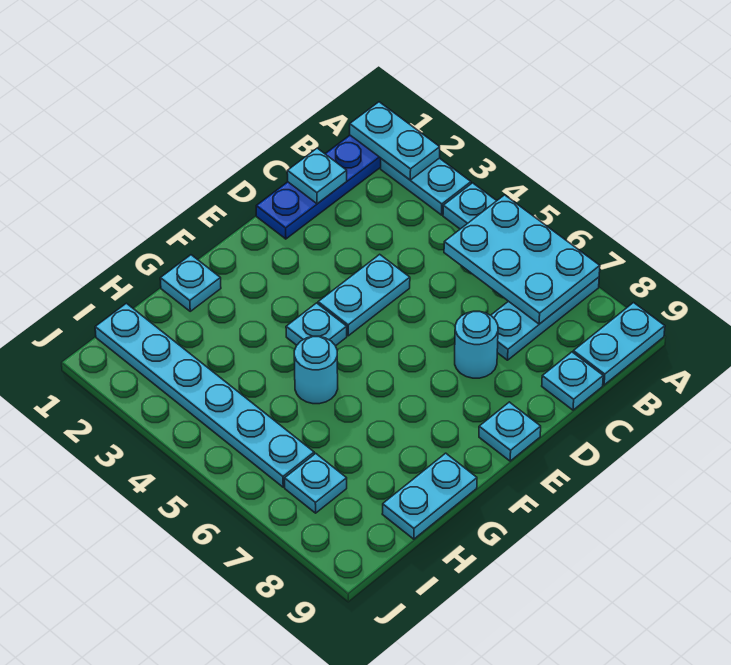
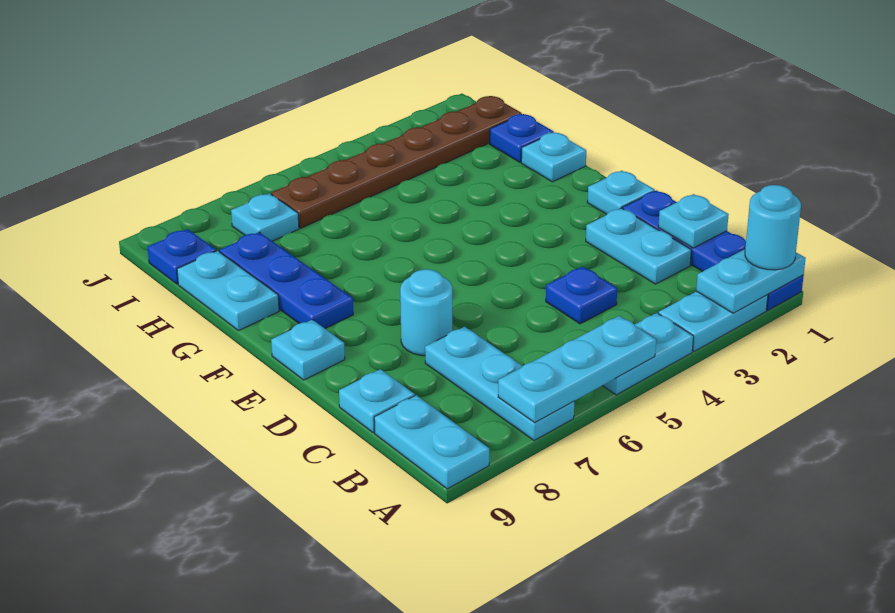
cyan plate A5:B7 level 2 -> cyan plate A5:A7 level 2
none -> blue plate C4 level 1
cyan plate D4:E4 level 1 -> cyan plate C2:D2 level 1
cyan plate F4 level 1 -> cyan plate E1 level 1
none -> blue plate F8:H8 level 1
cyan round brick G5 level 1 -> cyan round brick A1 level 3
none -> blue plate H1 level 1
cyan plate I1:I6 level 1 -> brown plate I1:I6 level 1
none -> blue plate I9 level 1

